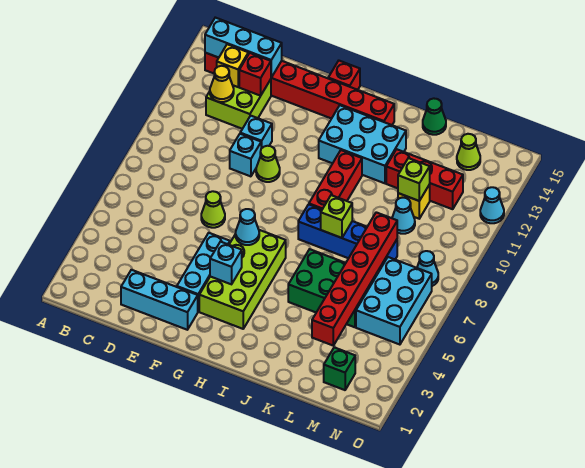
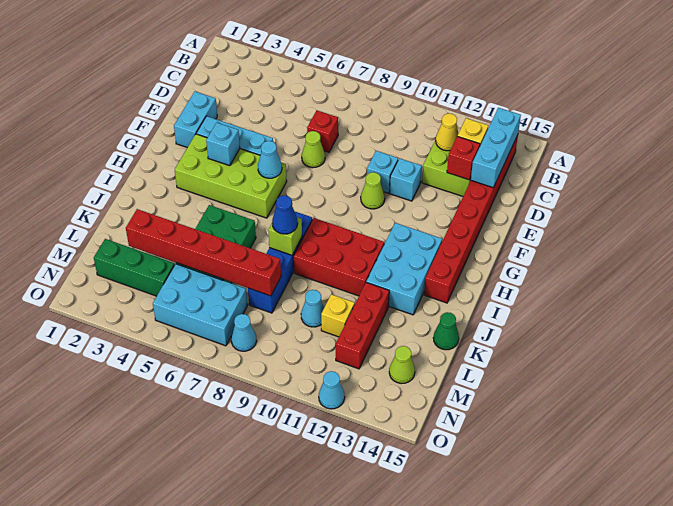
cyan brick D2:F2 level 1 -> cyan brick E2:F2 level 1
red brick G15 level 1 -> red brick D7 level 1
red brick I9:I11 level 1 -> red brick I9:J11 level 1
none -> blue cone J8 level 3
lime brick L11 level 2 -> none
green brick M2 level 1 -> green brick M2:M4 level 1

